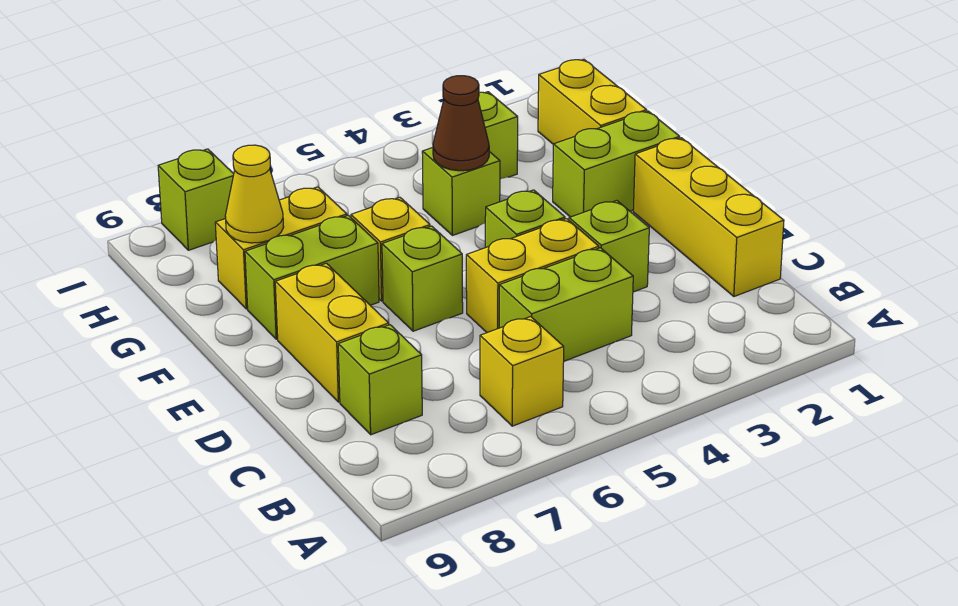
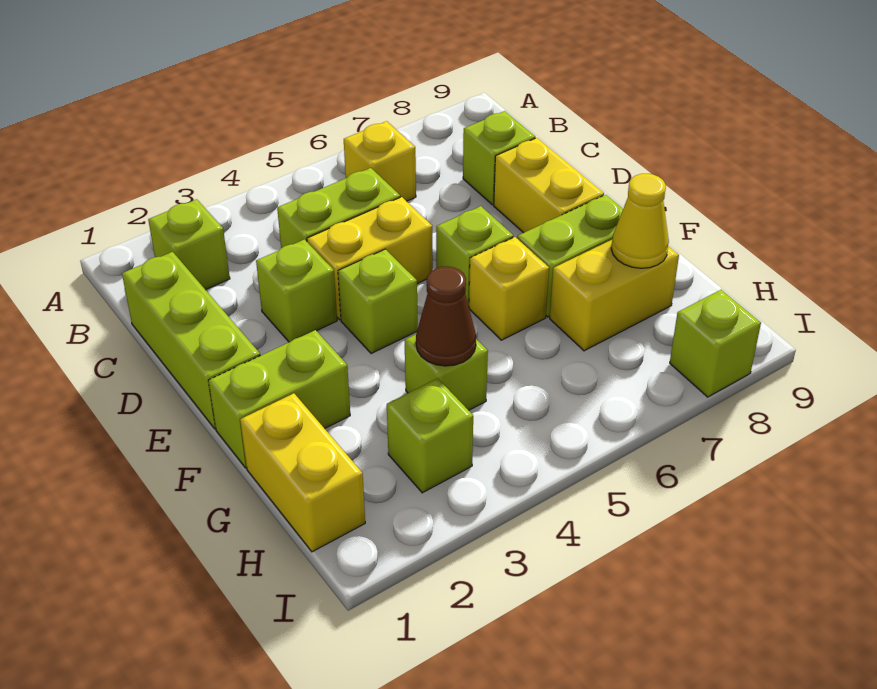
none -> lime brick B2 level 1
yellow brick C1:E1 level 1 -> lime brick C1:E1 level 1

